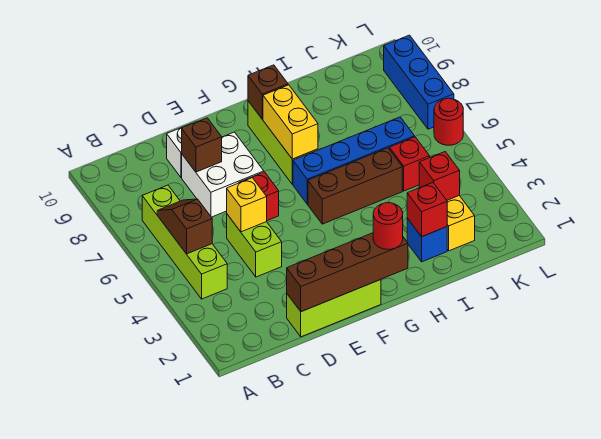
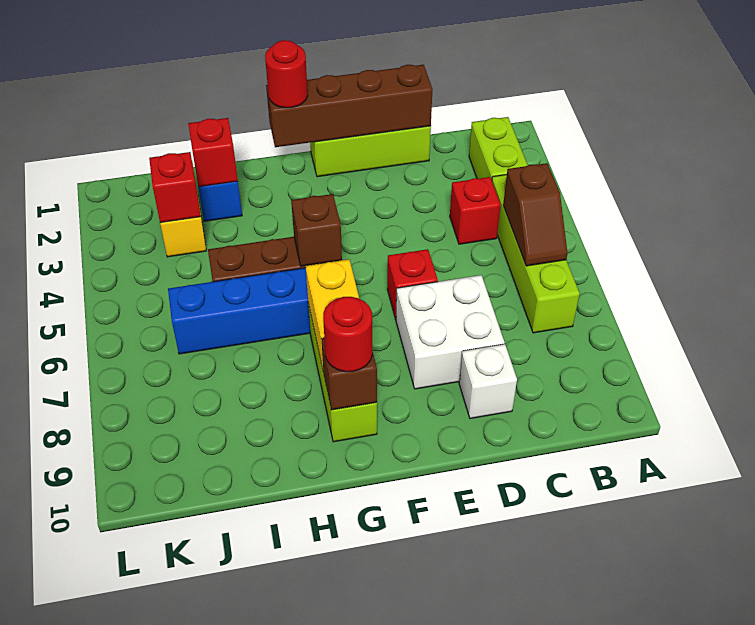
lime brick D4:D5 level 1 -> lime brick B2:B3 level 1
yellow brick D5 level 2 -> none
brown brick D8 level 2 -> brown brick G5 level 2
red brick J5 level 1 -> red brick C4 level 1
red round brick L6 level 1 -> red round brick G9 level 3
blue brick L7:L9 level 1 -> none

